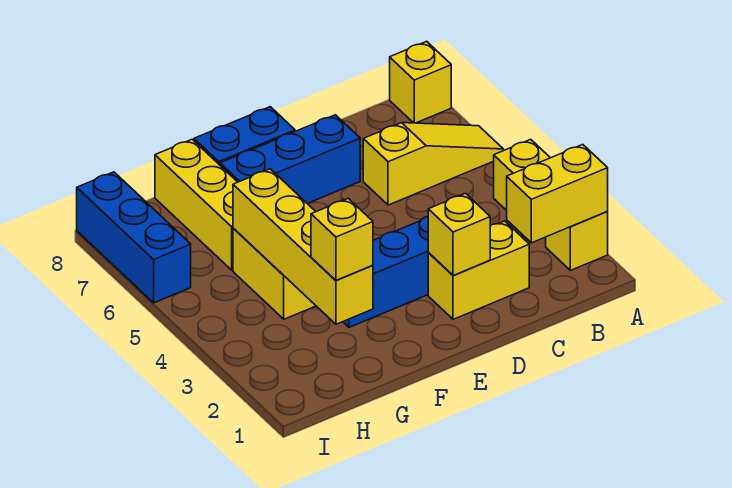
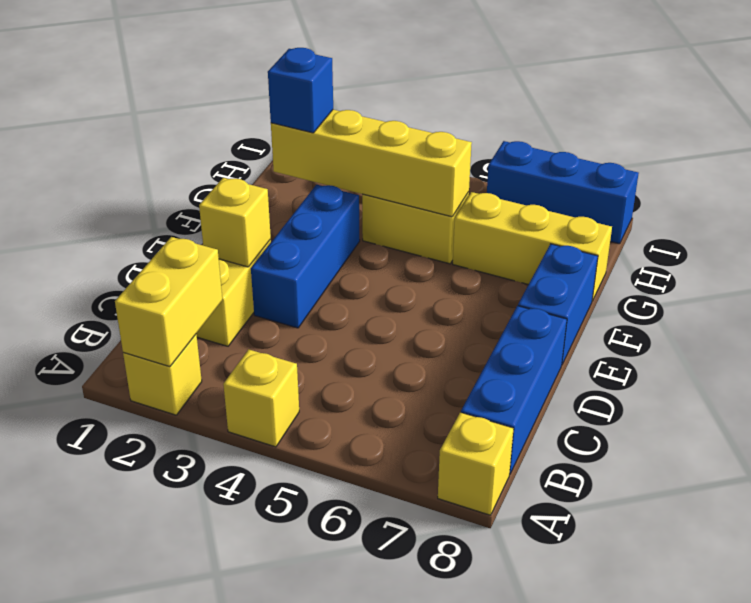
yellow slope A6:C6 level 1 top C -> none
blue brick D7:F7 level 1 -> blue brick B8:D8 level 1
yellow brick G2 level 3 -> blue brick G2 level 3

